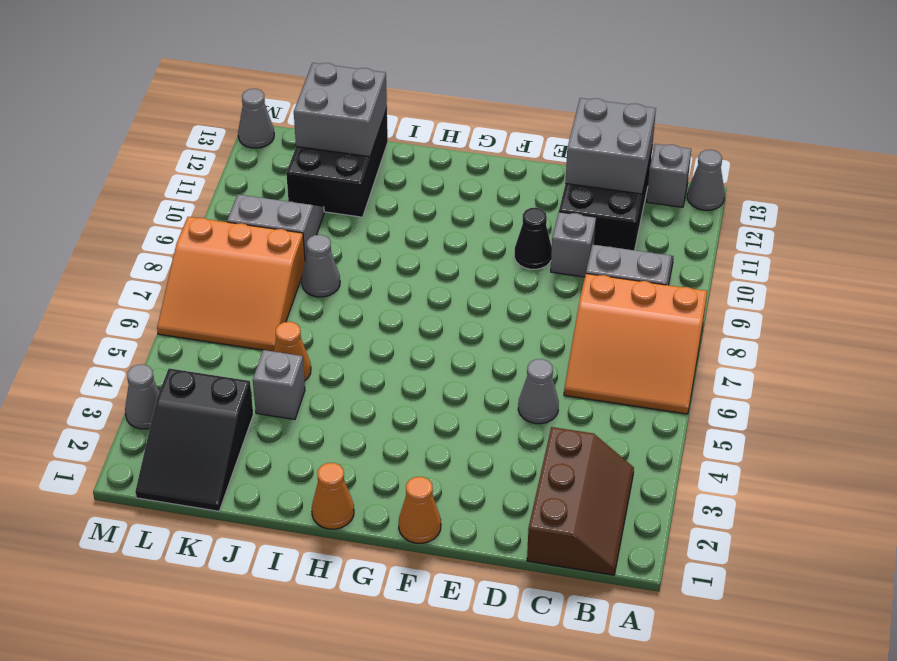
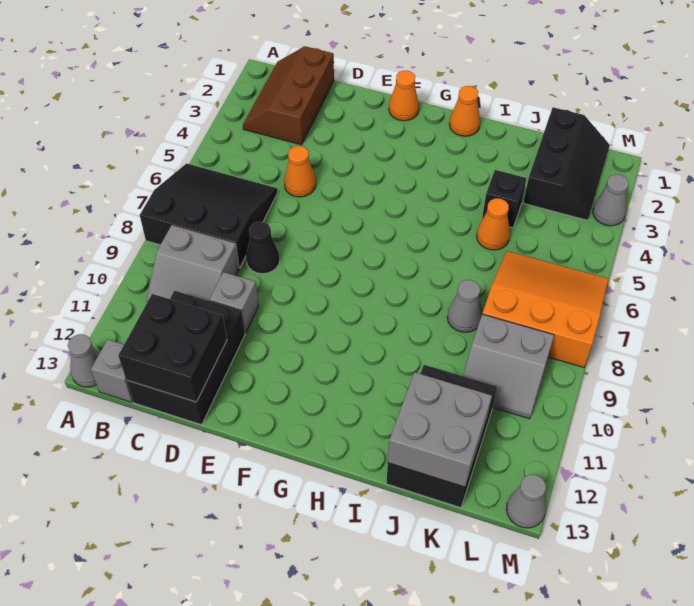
orange slope A6:C8 level 1 top 8 -> black slope A6:C8 level 1 top 8
grey brick C12:D13 level 2 -> black brick C12:D13 level 2
grey cone D5 level 1 -> orange cone D5 level 1
black cone E10 level 1 -> black cone D8 level 1
grey brick J4 level 1 -> black brick J4 level 1
black slope K1:L3 level 1 top 3 -> black slope K1:L3 level 1 top K

